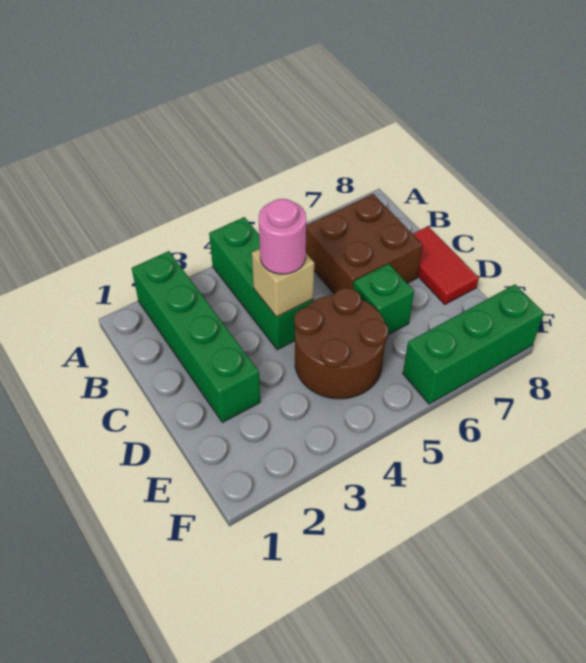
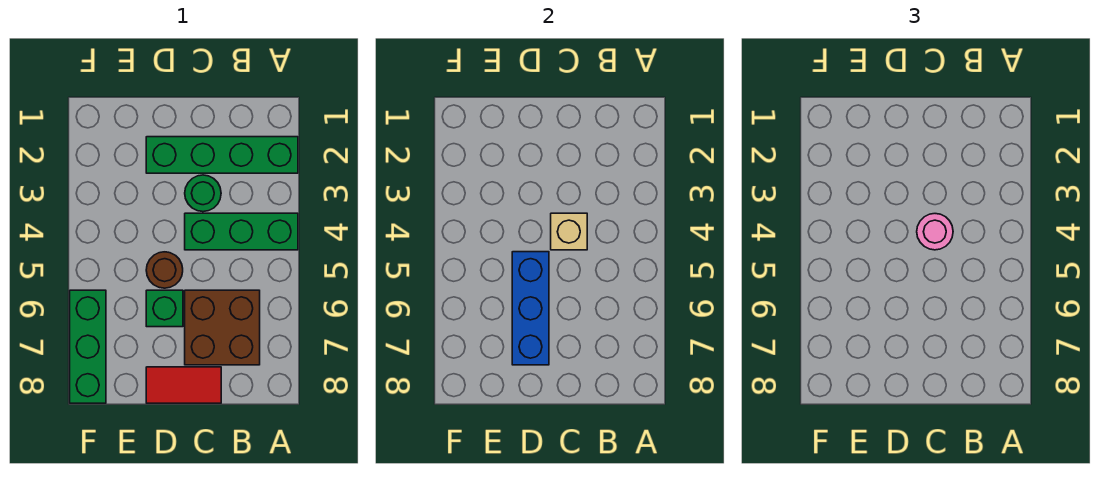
none -> green round brick C3 level 1
brown round brick D4:E5 level 1 -> brown round brick D5 level 1
none -> blue brick D5:D7 level 2

